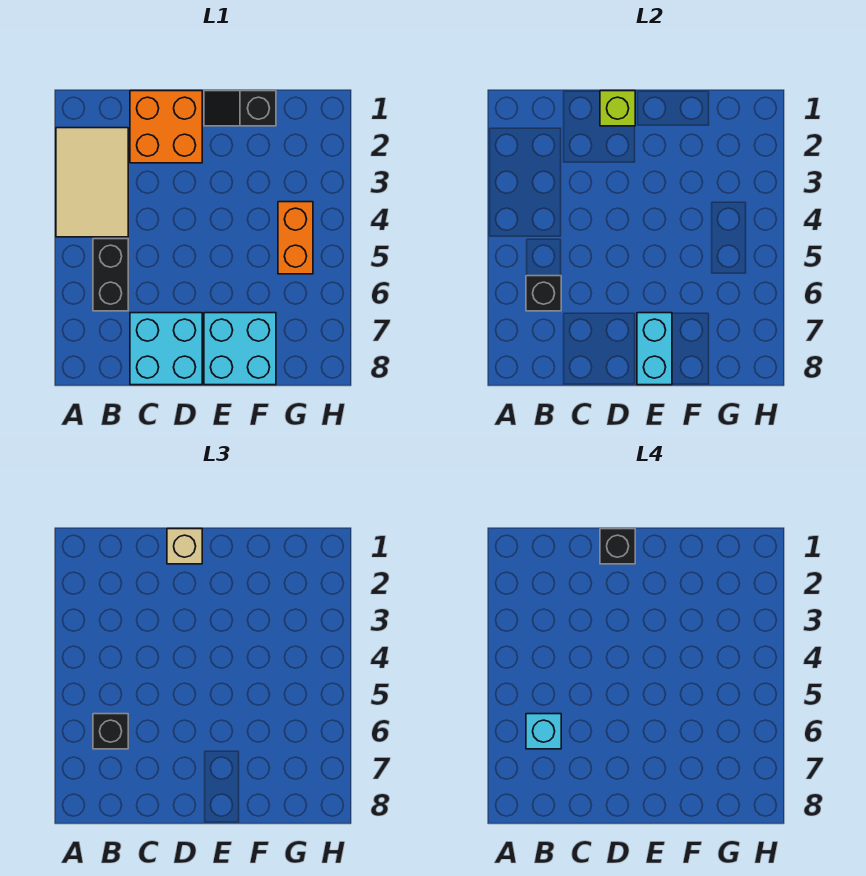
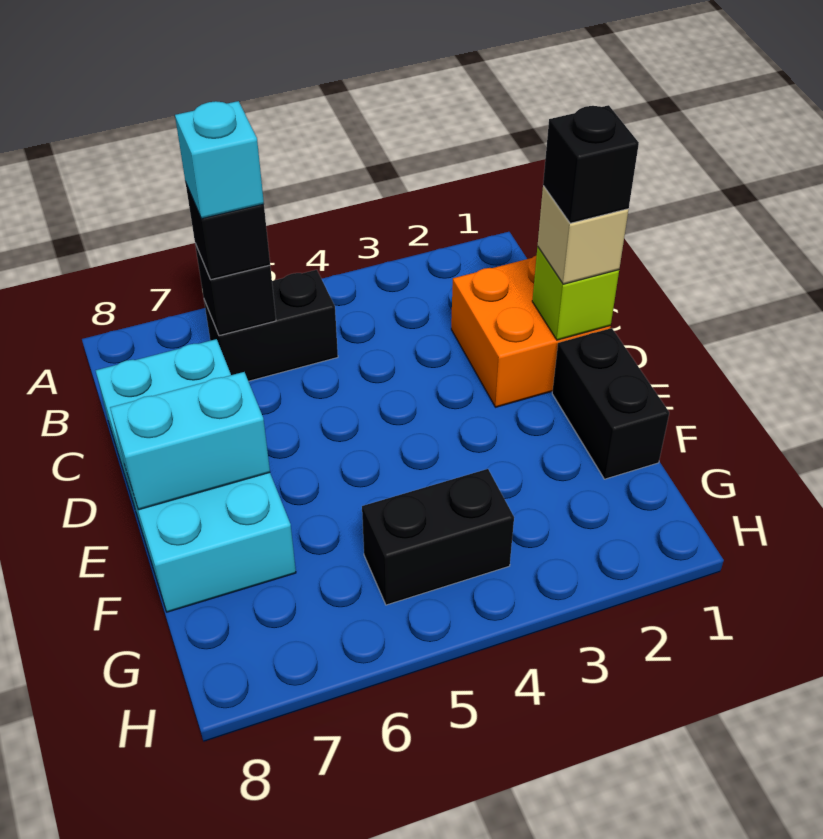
tan tile A2:B4 level 1 -> none
black slope E1:F1 level 1 top F -> black brick E1:F1 level 1
orange brick G4:G5 level 1 -> black brick G4:G5 level 1

